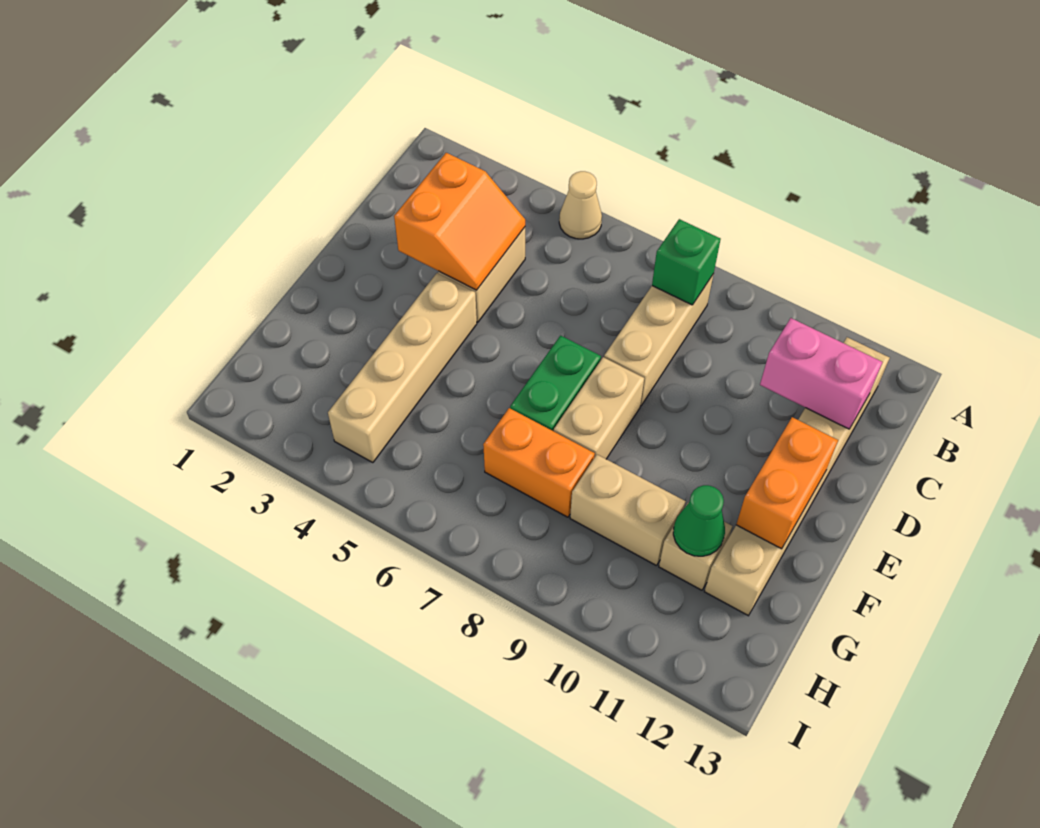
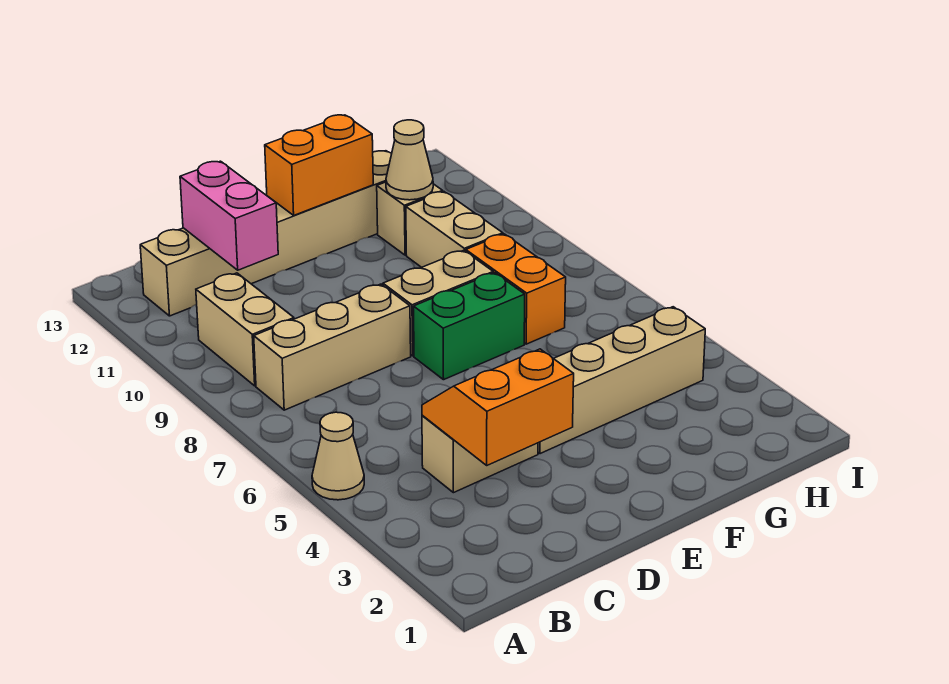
green brick B8 level 2 -> none
none -> tan brick B9:B10 level 1
green cone G11 level 2 -> tan cone G11 level 2

